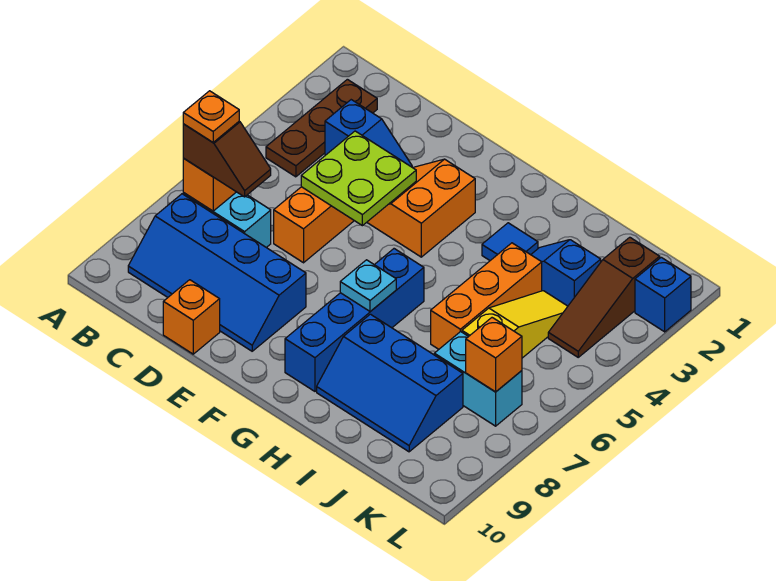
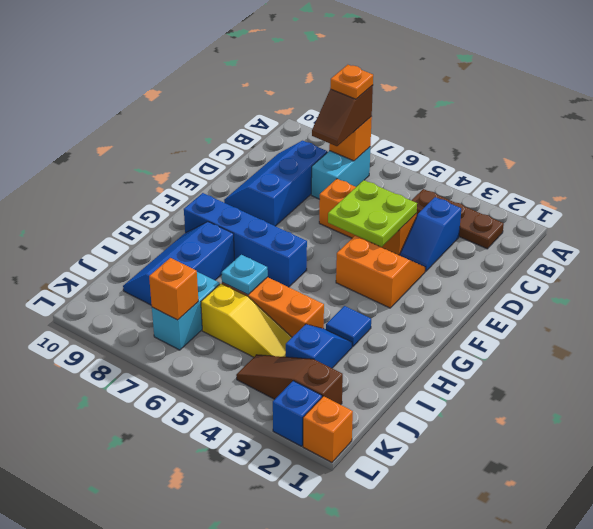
blue slope B8:E9 level 1 top 8 -> blue slope C8:E9 level 1 top 8
orange brick D10 level 1 -> orange brick L1 level 1
cyan plate G7 level 2 -> cyan plate I6 level 2

